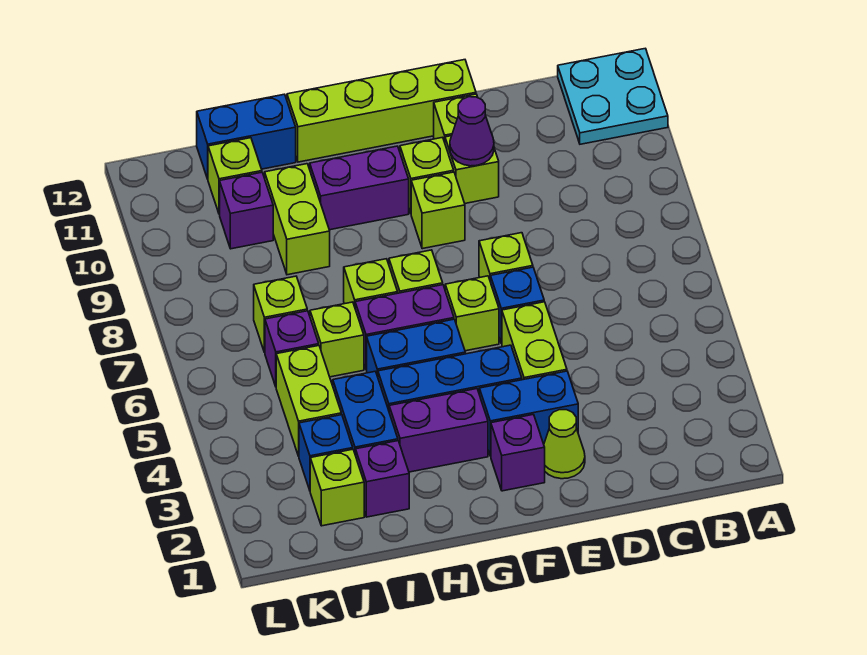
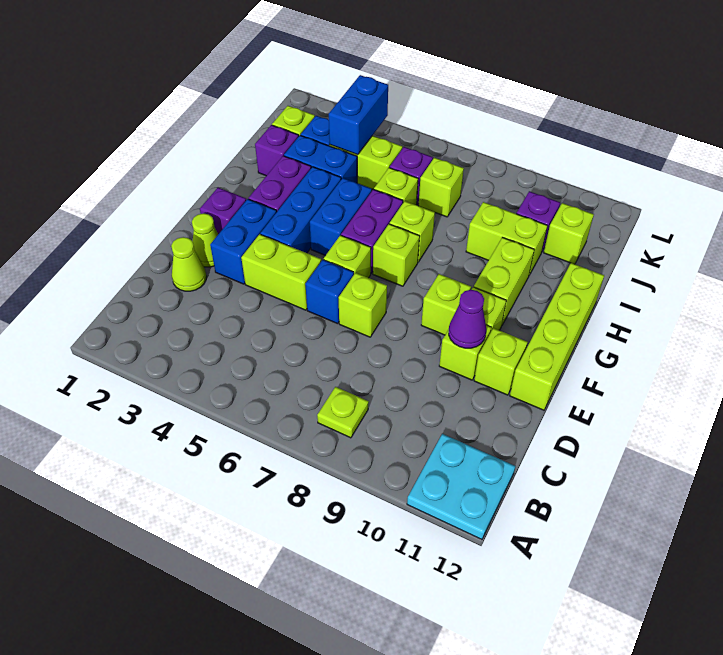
none -> lime plate B8 level 1
none -> lime cone D2 level 1
purple brick G10:H10 level 1 -> lime brick G10:H10 level 1
blue brick I12:J12 level 1 -> blue brick J4:K4 level 2

